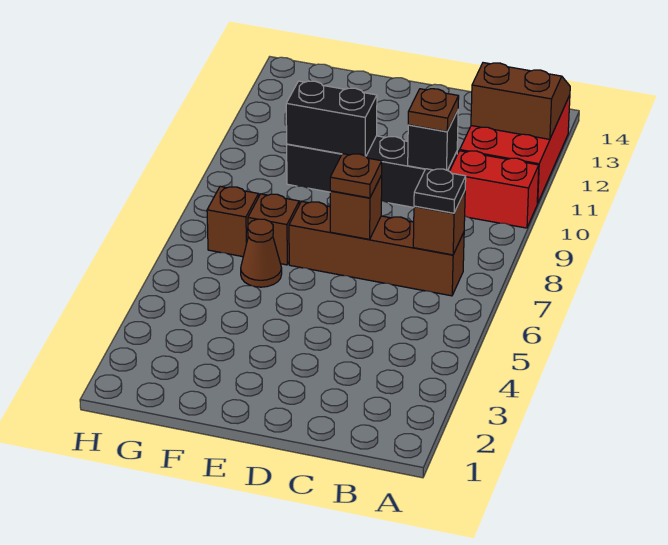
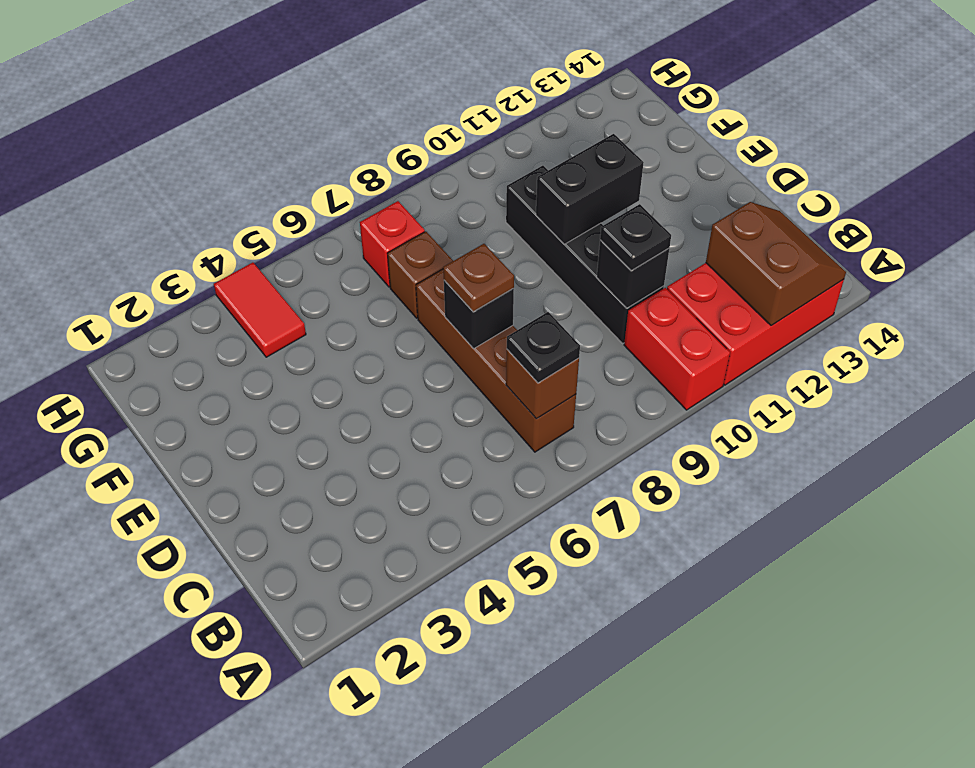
brown plate C10 level 3 -> black plate C10 level 3
brown brick D7 level 2 -> black brick D7 level 2
black brick E10:F10 level 2 -> black brick E10:E11 level 2
brown cone F6 level 1 -> none
none -> red tile G4:H4 level 1
brown brick G7 level 1 -> red brick G7 level 1

